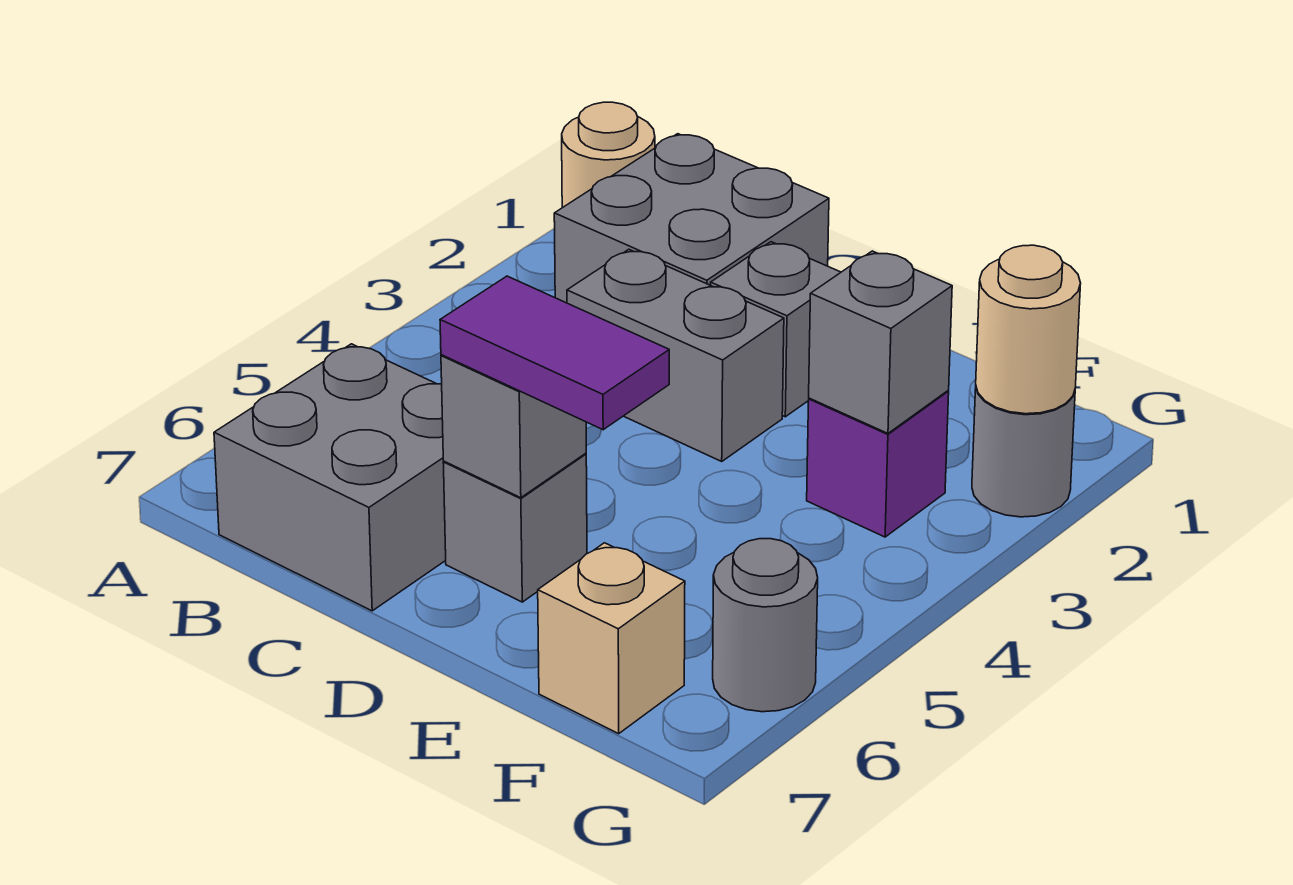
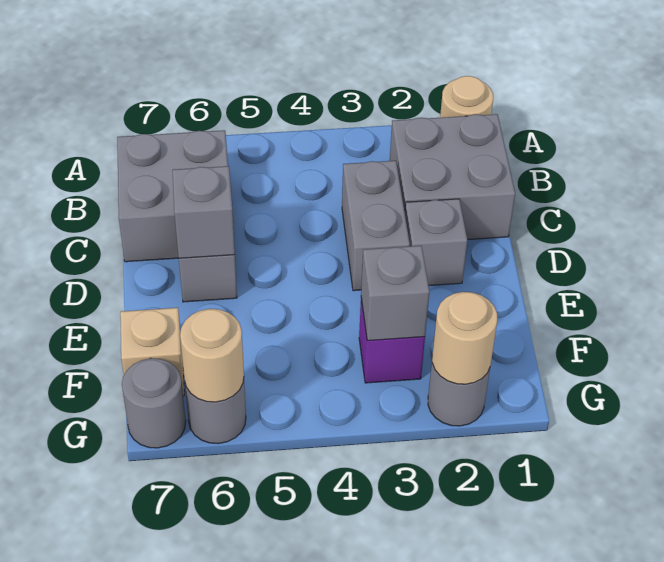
purple tile D6:E6 level 3 -> none
none -> tan round brick G6 level 2
none -> grey round brick G7 level 1

